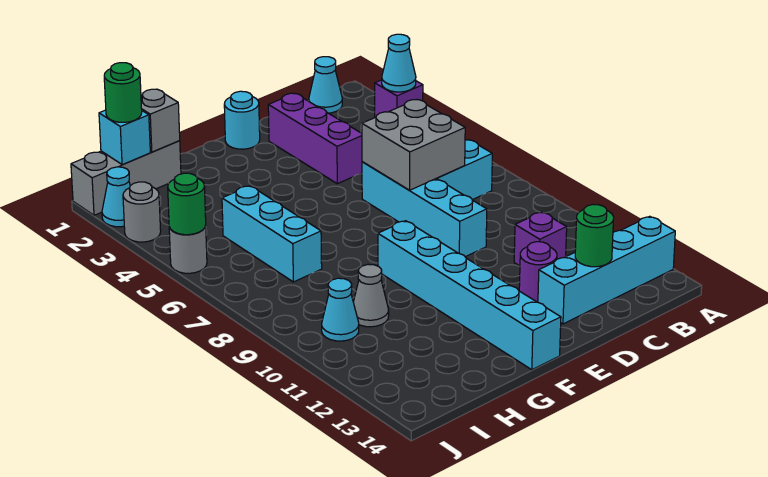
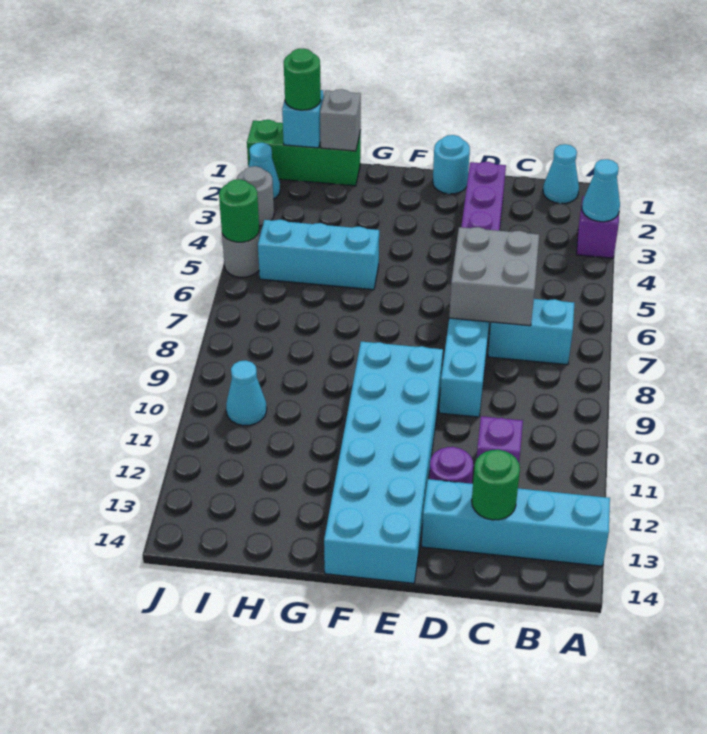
cyan brick F9:F14 level 1 -> cyan brick E9:F14 level 1
grey brick H1:J1 level 1 -> green brick H1:J1 level 1
cyan brick H5:H7 level 1 -> cyan brick G5:I5 level 1
grey cone H10 level 1 -> none

